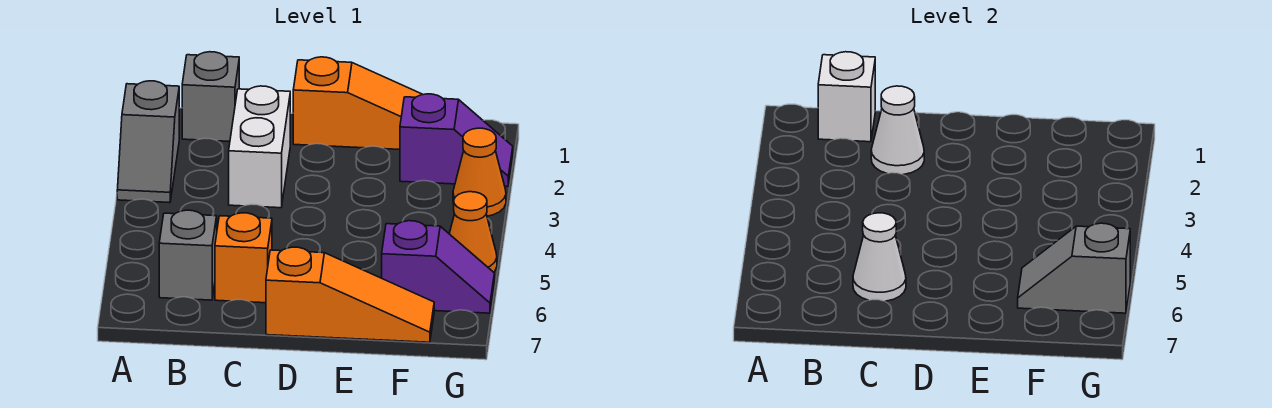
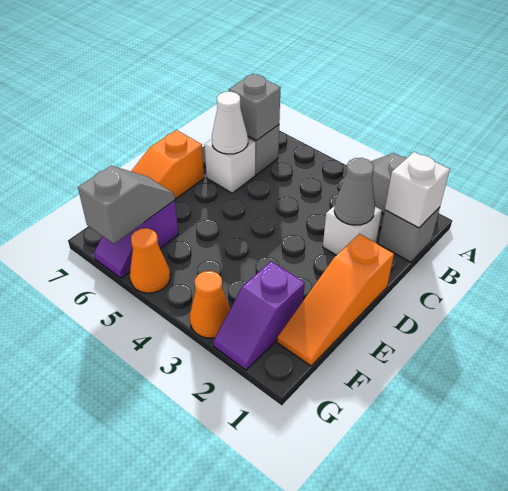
none -> grey brick B6 level 2
white brick C2:C3 level 1 -> white brick C2 level 1
white cone C2 level 2 -> grey cone C2 level 2
orange brick C6 level 1 -> white brick C6 level 1

